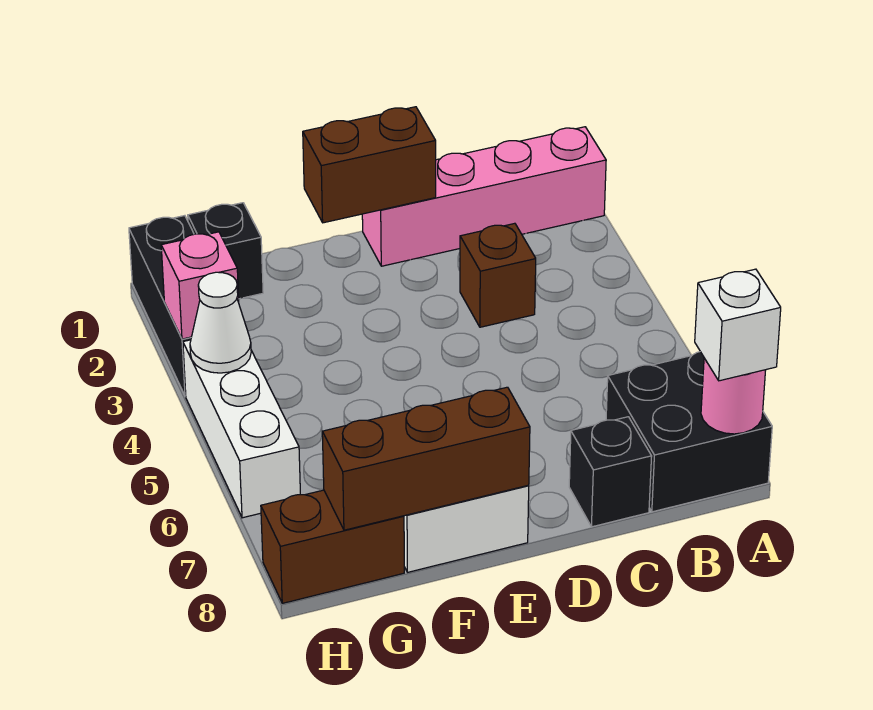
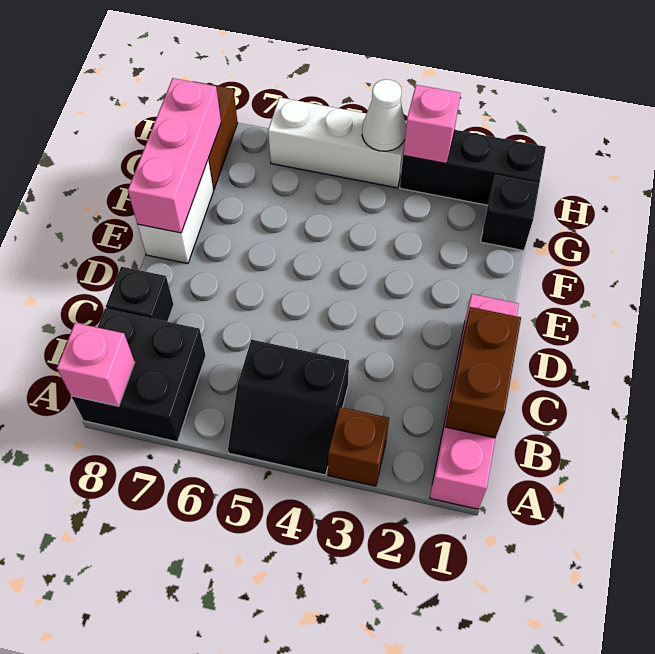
none -> black slope A4:B5 level 1 top B
pink round brick A8 level 2 -> pink brick A8 level 2
white brick A8 level 3 -> none
brown brick C3 level 1 -> brown brick A3 level 1
brown brick D1:E1 level 2 -> brown brick B1:C1 level 2
brown brick E8:G8 level 2 -> pink brick E8:G8 level 2

